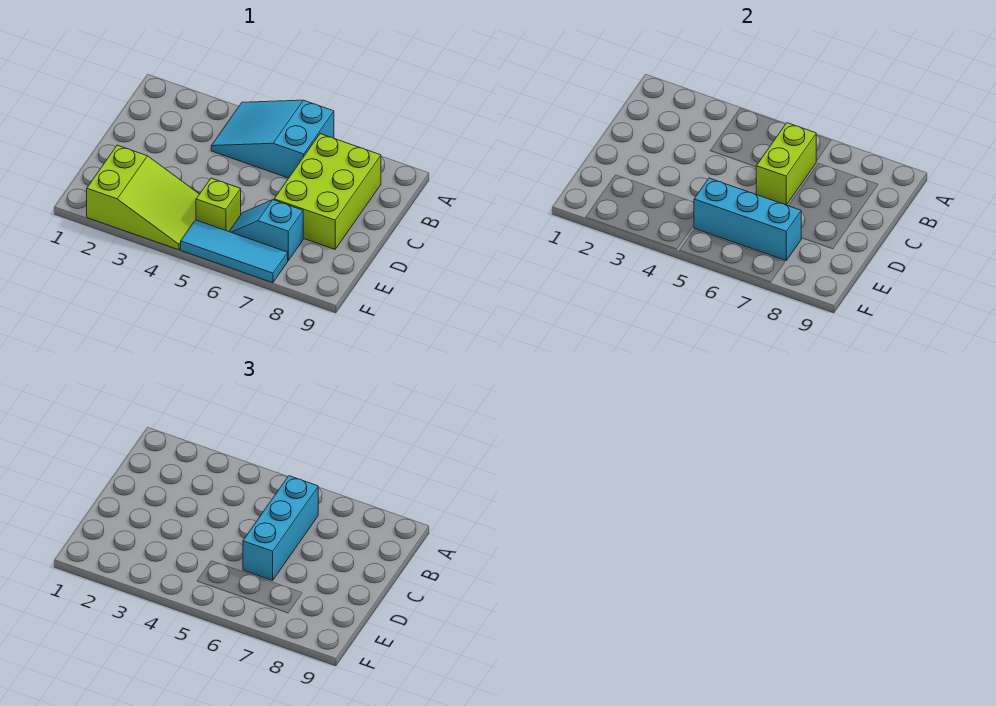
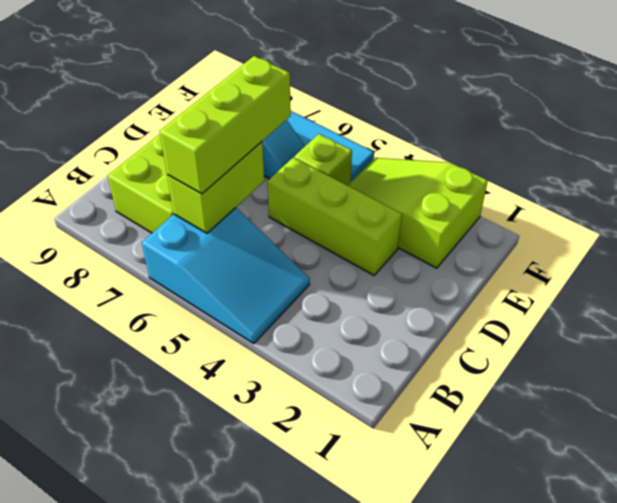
cyan brick B6:D6 level 3 -> lime brick B6:D6 level 3
none -> lime brick D3:D5 level 1
cyan brick E5:E7 level 2 -> none

